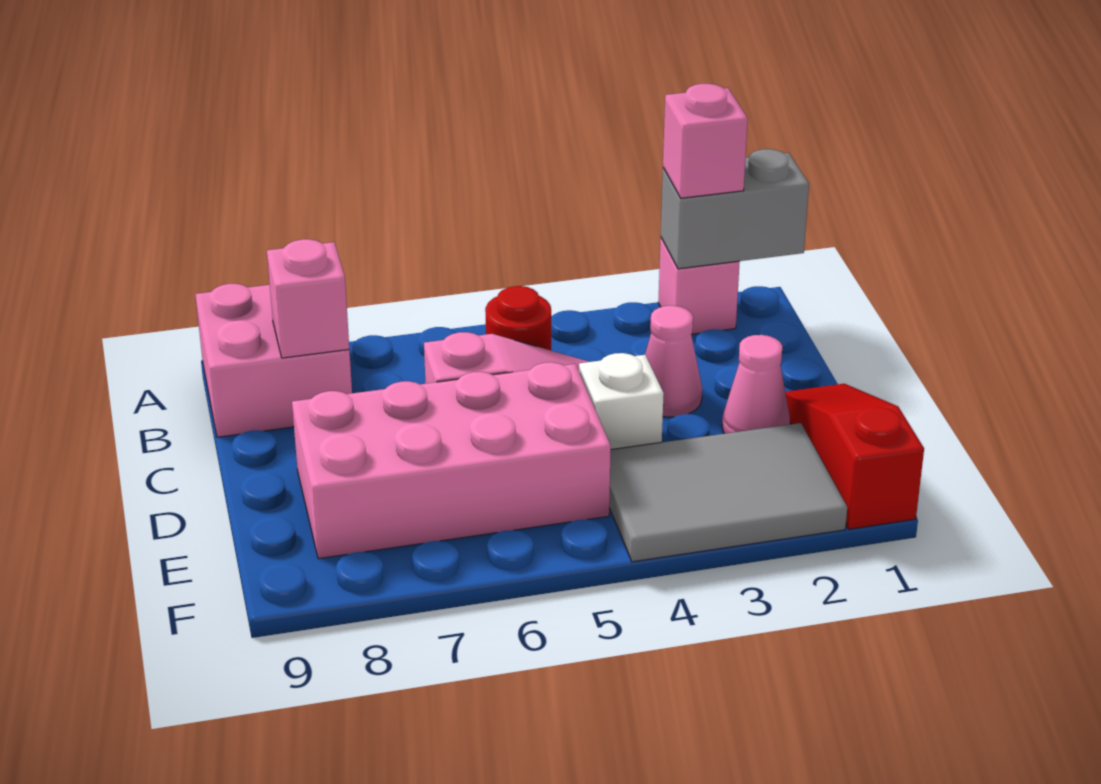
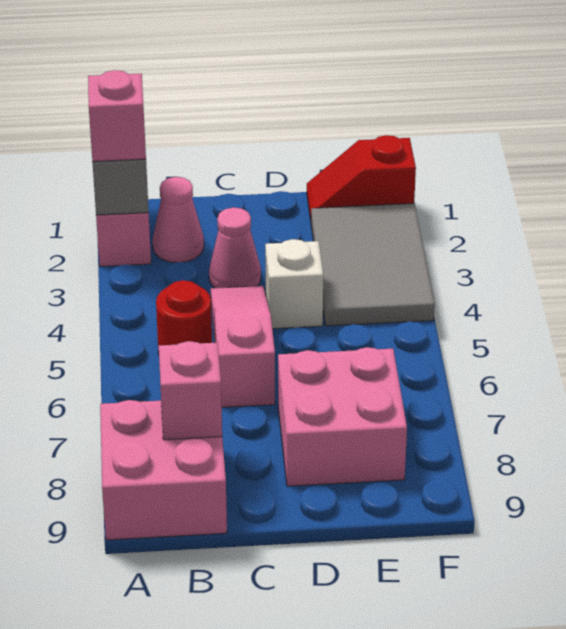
red slope D1:F1 level 1 top F -> red slope E1:F1 level 1 top F
pink cone D2 level 1 -> pink cone B2 level 1
pink brick D5:E8 level 1 -> pink brick D7:E8 level 1

